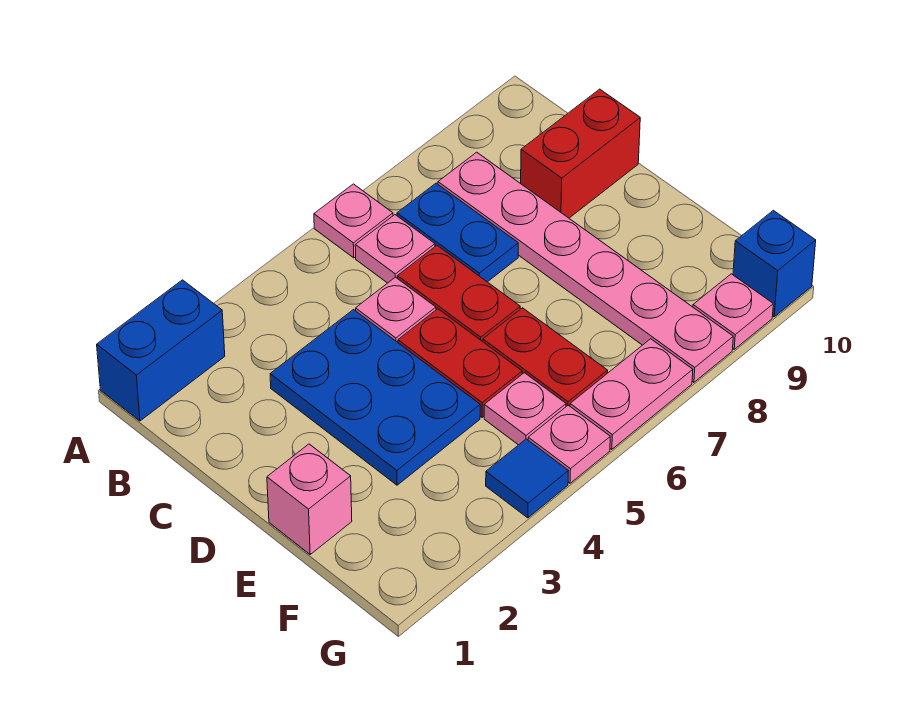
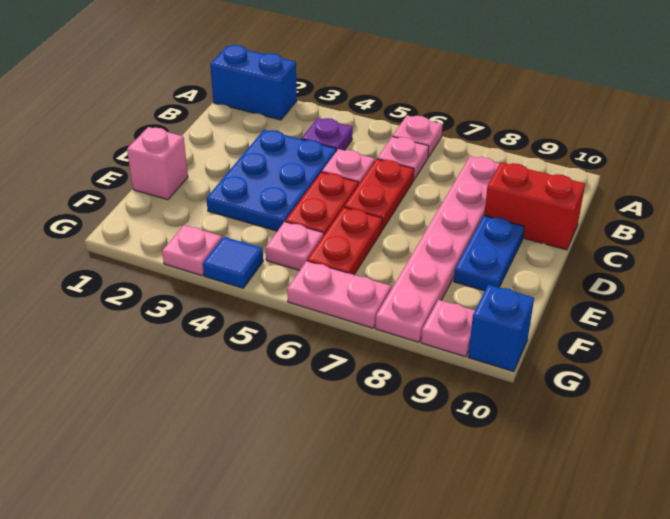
none -> purple plate B4 level 1
blue plate B7:C7 level 1 -> blue plate D9:E9 level 1
pink plate G5 level 1 -> pink plate G3 level 1

